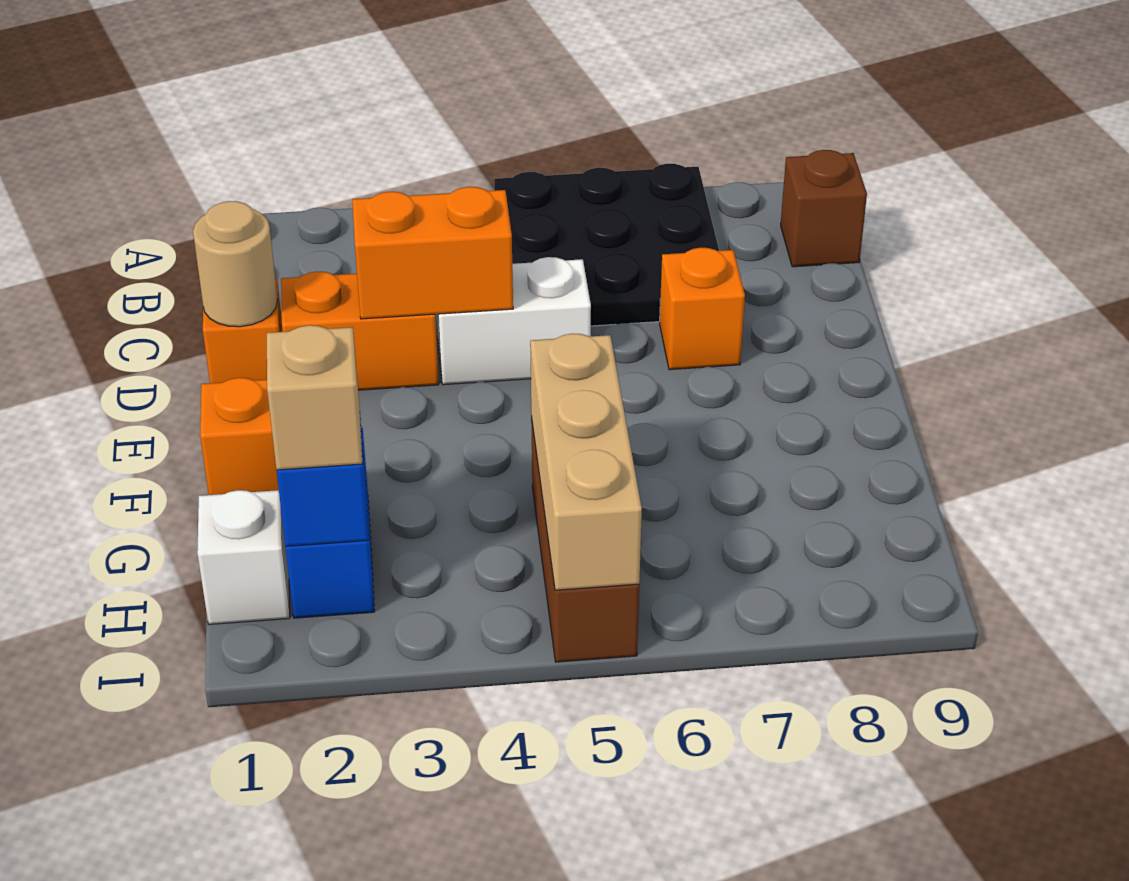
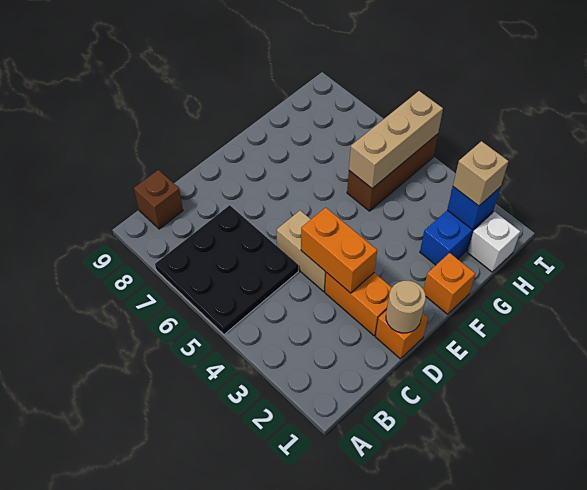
white brick D4:D5 level 1 -> tan brick D4:D5 level 1
orange brick D7 level 1 -> none

